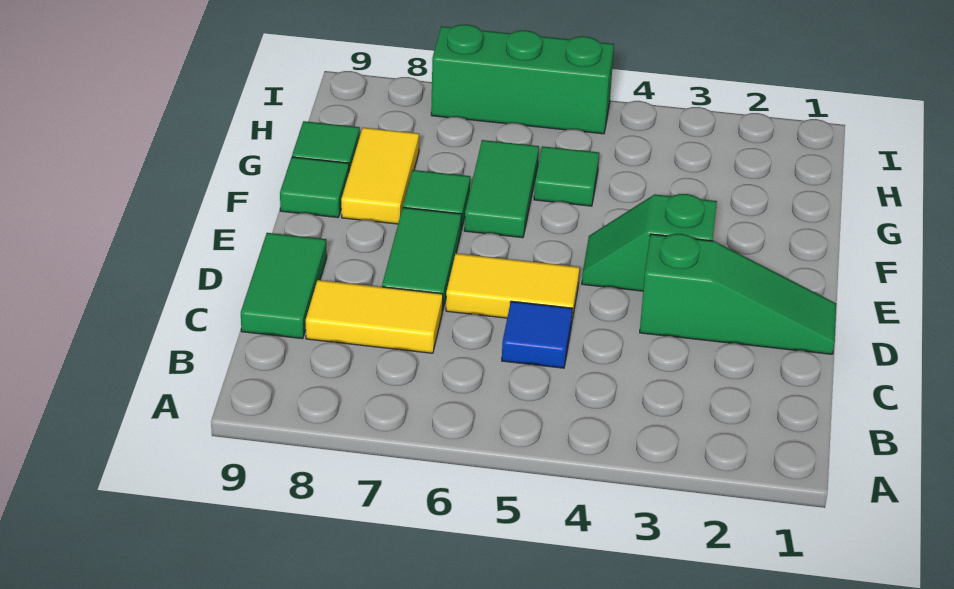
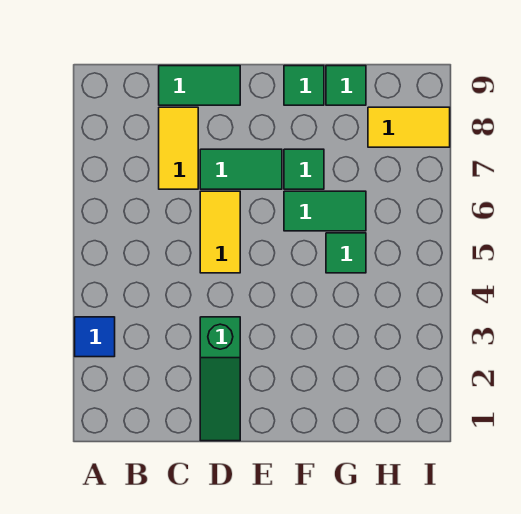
blue tile C5 level 1 -> blue tile A3 level 1
green slope E3:E4 level 1 top 3 -> none
yellow tile F8:G8 level 1 -> yellow tile H8:I8 level 1
green brick I5:I7 level 1 -> none

